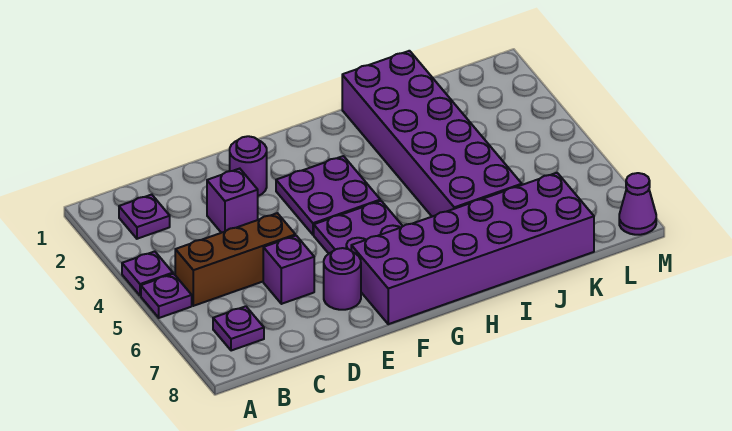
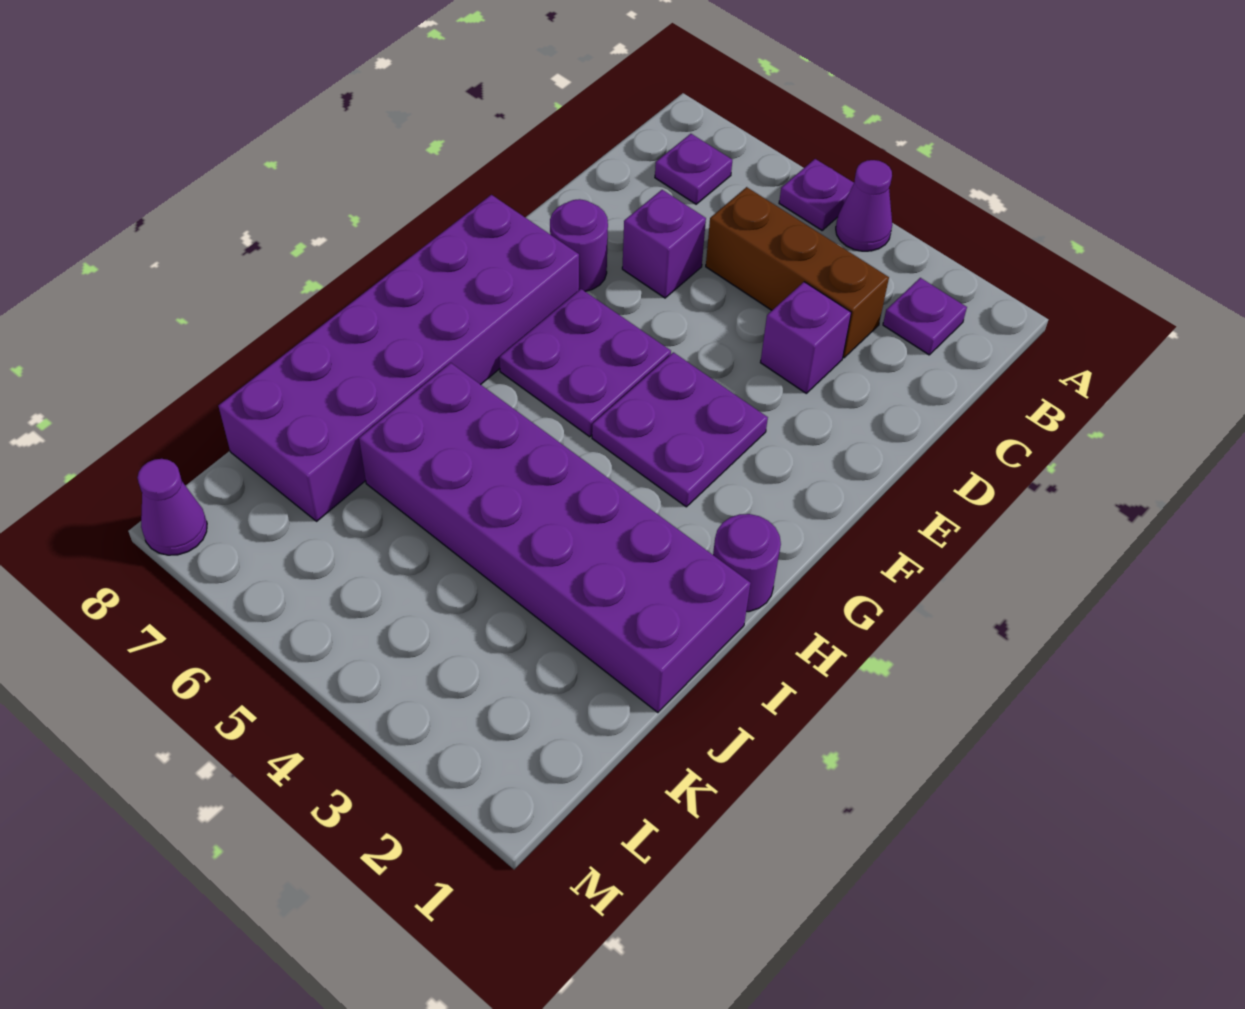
purple plate A4 level 1 -> purple cone A4 level 1
brown brick B5:D5 level 1 -> brown brick C3:C5 level 1
purple round brick E2 level 1 -> purple round brick H1 level 1

